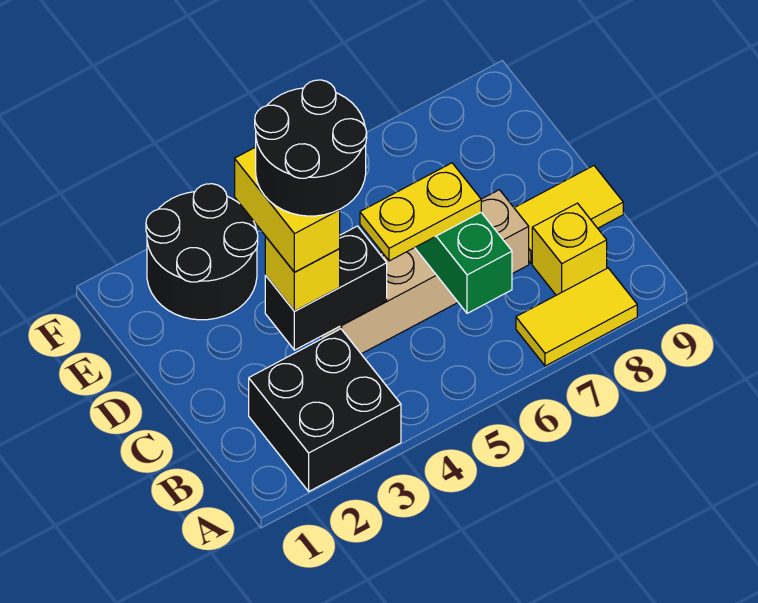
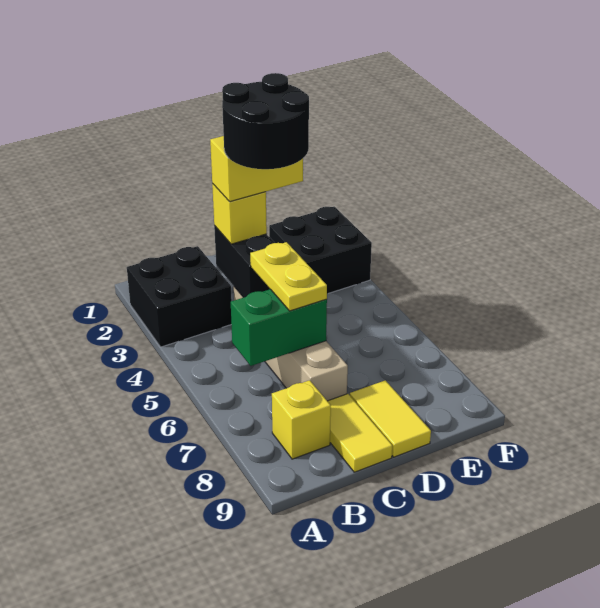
yellow tile A7:A8 level 1 -> yellow tile D8:D9 level 1
black round brick E2:F3 level 1 -> black brick E2:F3 level 1

